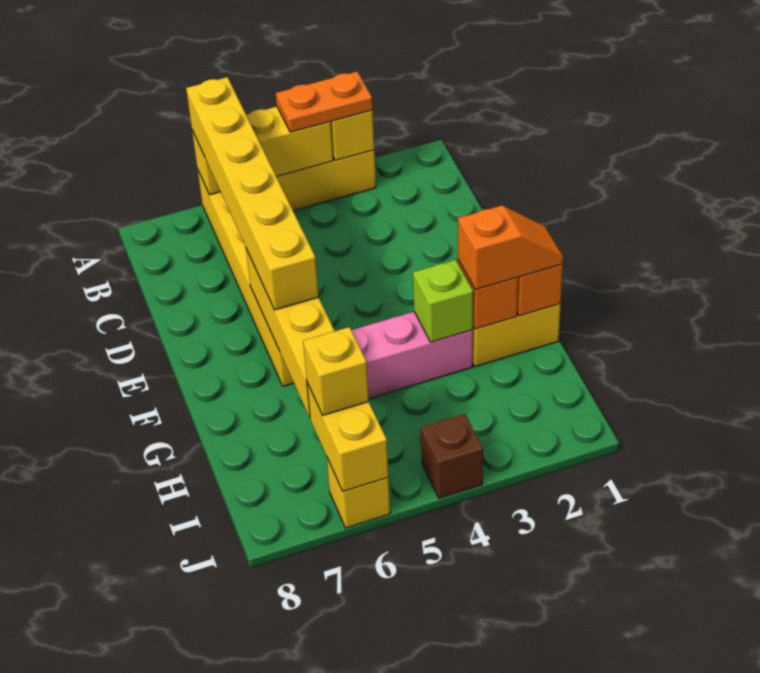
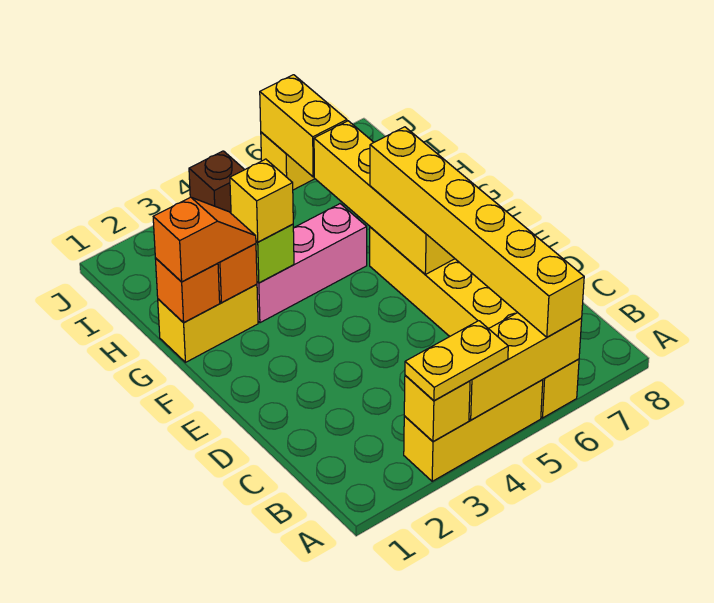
orange plate A3:A4 level 3 -> yellow plate A3:A4 level 3
orange slope G1:G2 level 3 top 2 -> orange slope G1:G2 level 3 top 1
yellow brick I6 level 3 -> yellow brick G3 level 3

